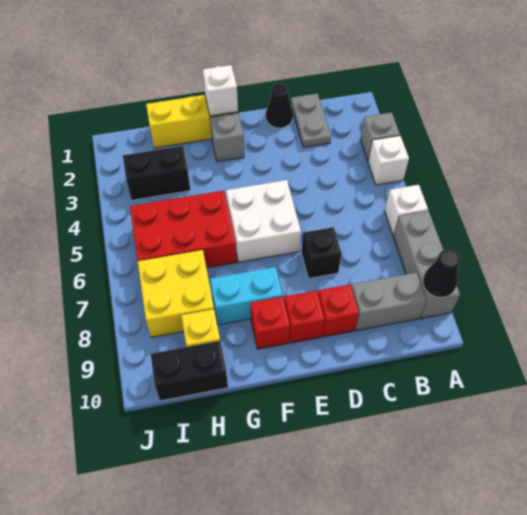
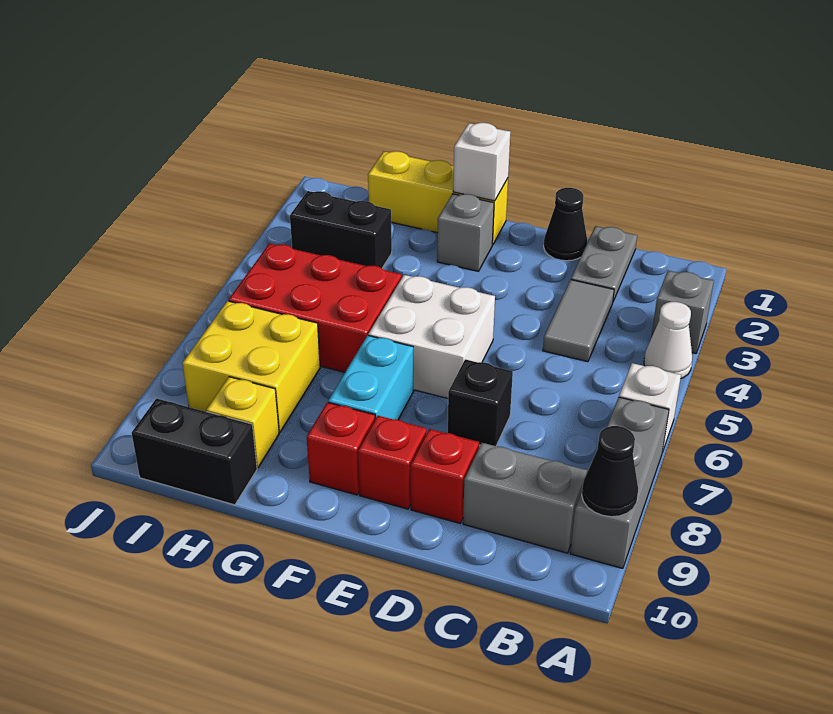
white brick A4 level 1 -> white cone A4 level 1
none -> grey tile C3:C4 level 1
cyan brick F8:G8 level 1 -> cyan brick F7:F8 level 1

